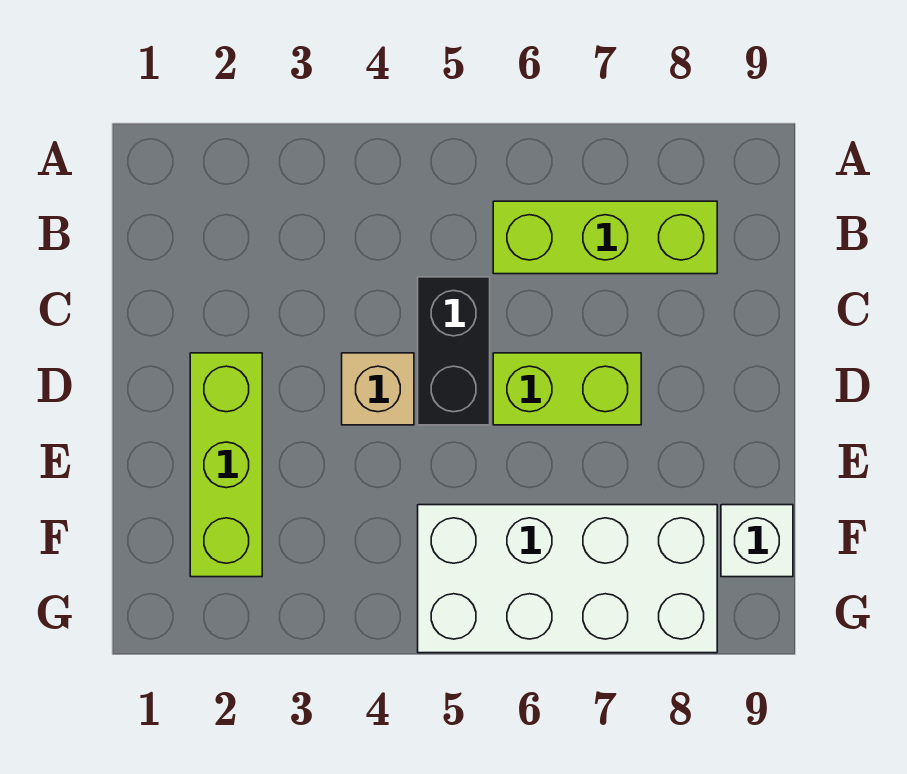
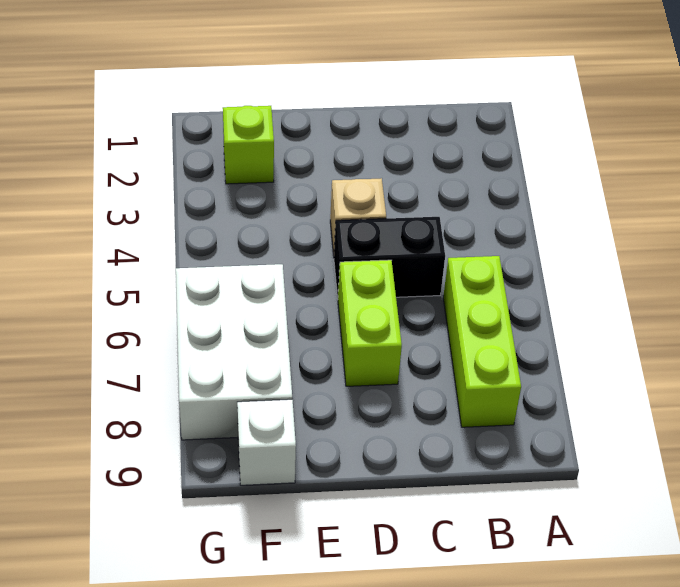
lime brick D2:F2 level 1 -> lime brick F2 level 1
white brick F5:G8 level 1 -> white brick F6:G8 level 1

